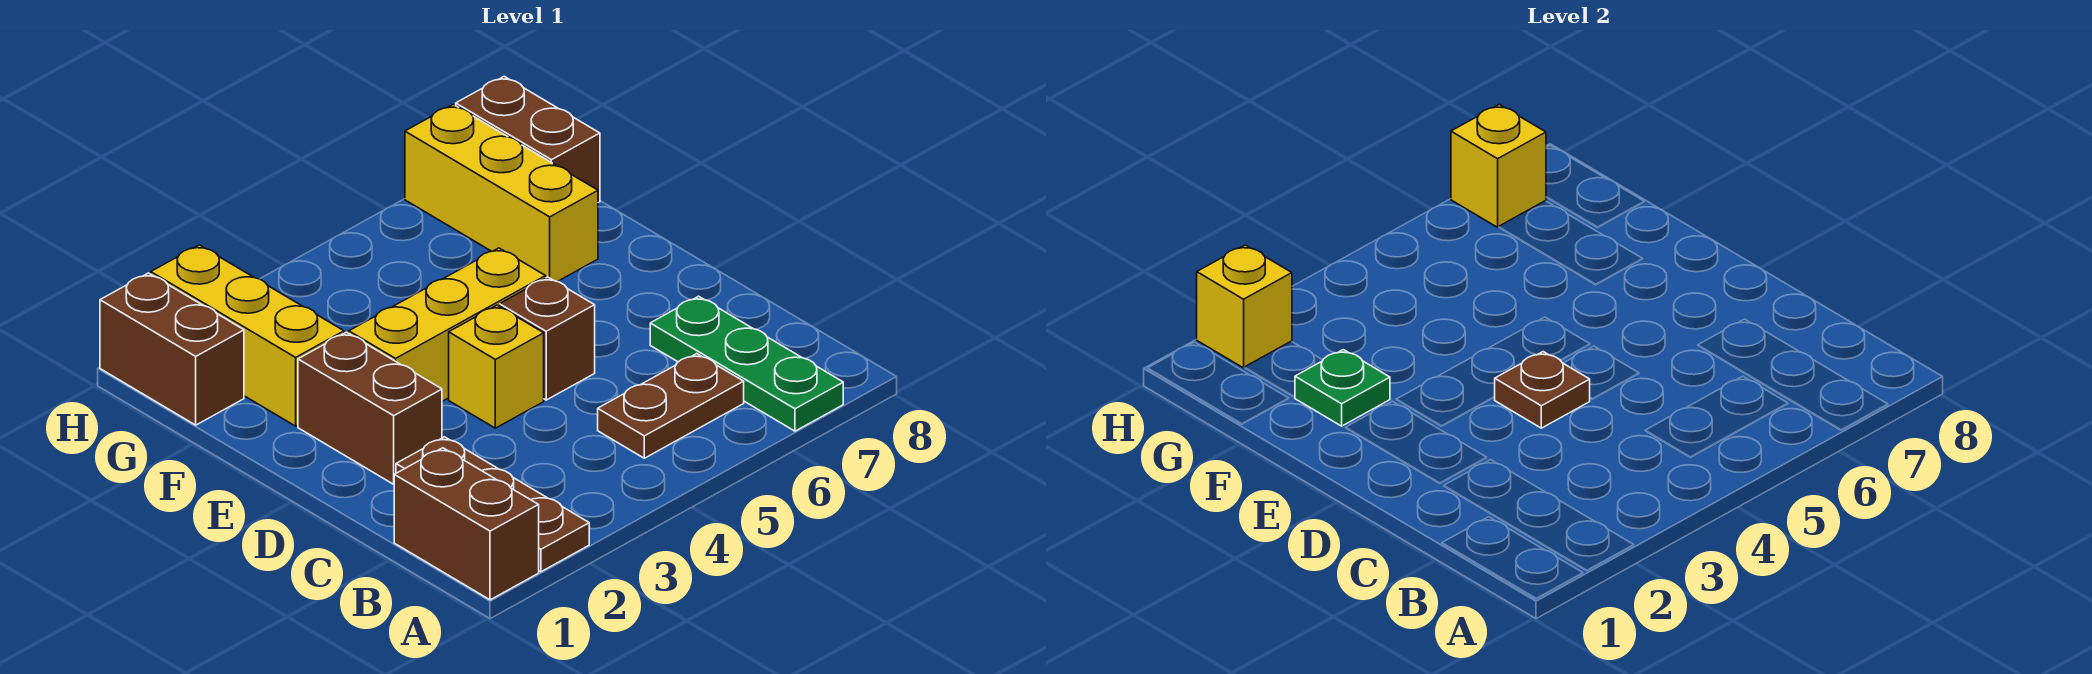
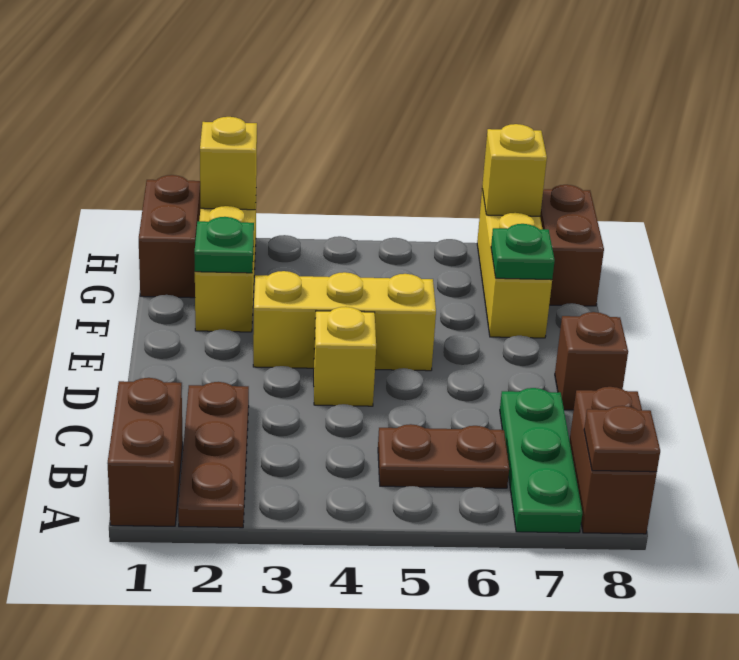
brown brick D2:E2 level 1 -> brown brick A8:B8 level 1
brown plate D4 level 2 -> brown plate A8 level 2
brown brick D5 level 1 -> brown brick D8 level 1
none -> green plate F7 level 2

